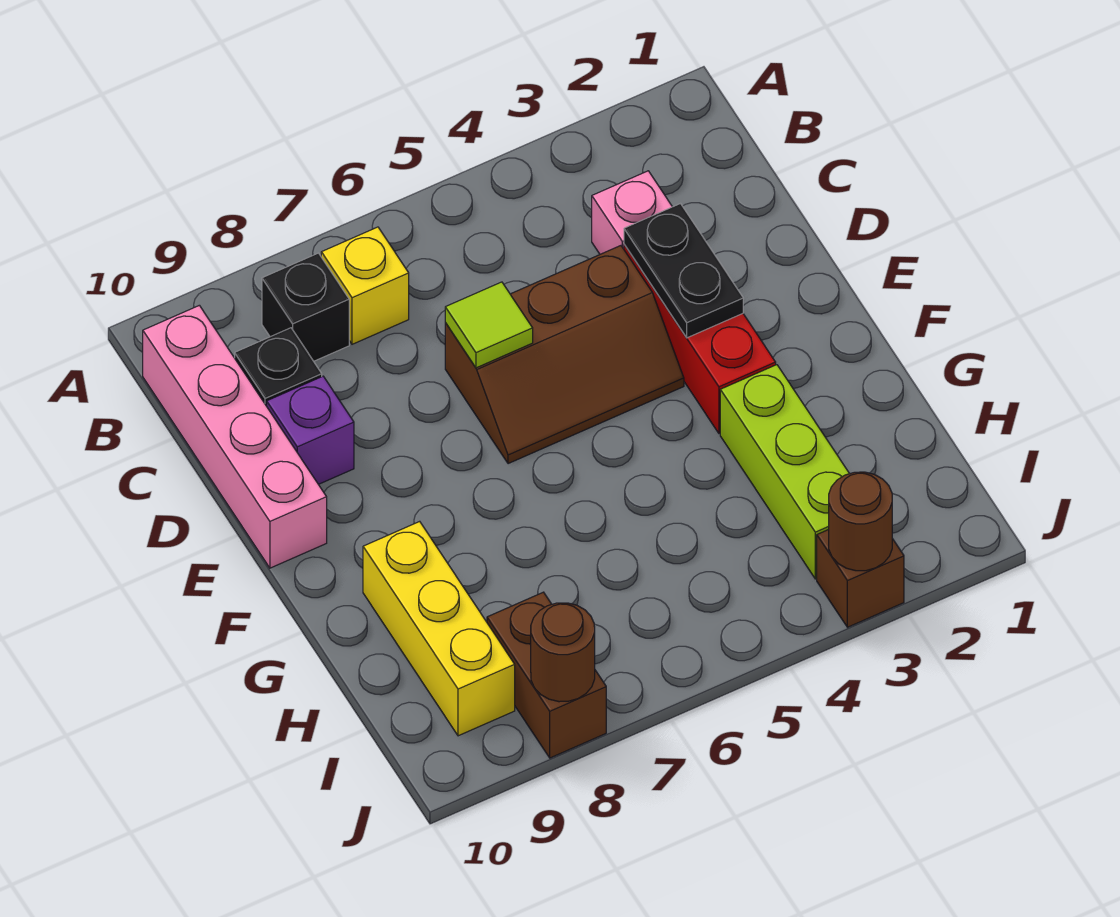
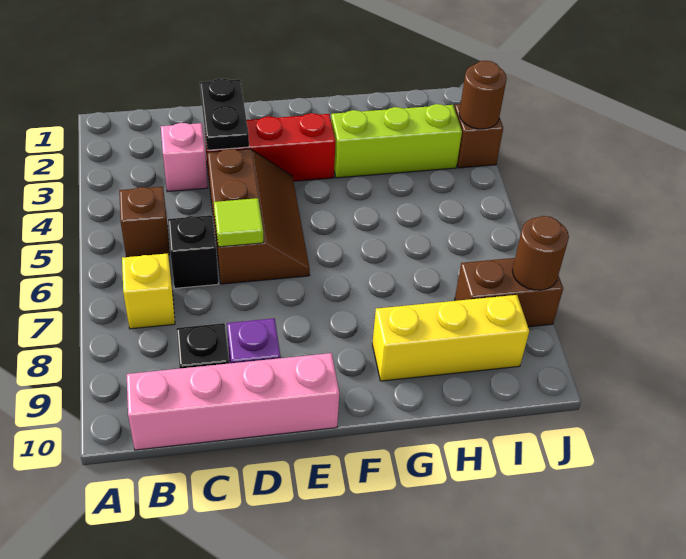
none -> brown brick B5 level 1
black brick B8 level 1 -> black brick C6 level 1
black plate D3:E3 level 2 -> black plate D2:D3 level 2

